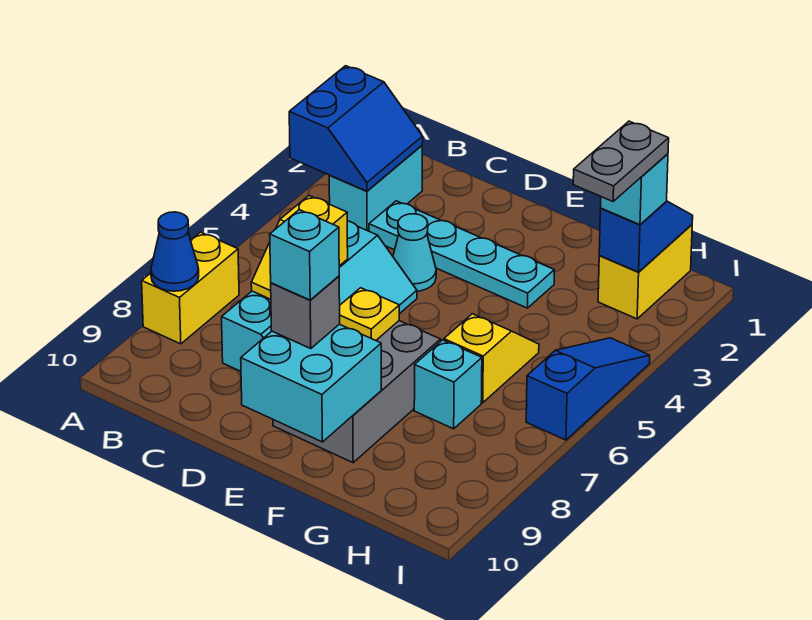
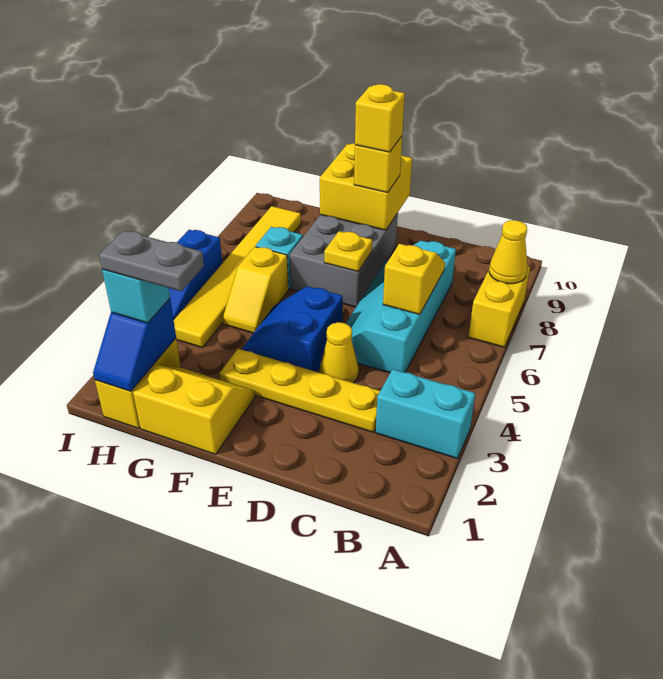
blue slope A2:B3 level 2 top A -> blue slope E4:F5 level 1 top E
blue cone A8 level 2 -> yellow cone A8 level 2
cyan brick B2:B3 level 1 -> cyan brick A3:B3 level 1
cyan plate C3:F3 level 1 -> yellow plate C3:F3 level 1
cyan cone D4 level 1 -> yellow cone D4 level 1
cyan brick E9:F10 level 2 -> yellow brick E9:F10 level 2
grey brick E9 level 3 -> yellow brick E9 level 3
cyan brick E9 level 4 -> yellow brick E9 level 4
none -> yellow slope F1:G2 level 1 top 1
grey plate H2:H3 level 4 -> grey plate G2:H2 level 4
none -> yellow tile H4:H9 level 1

